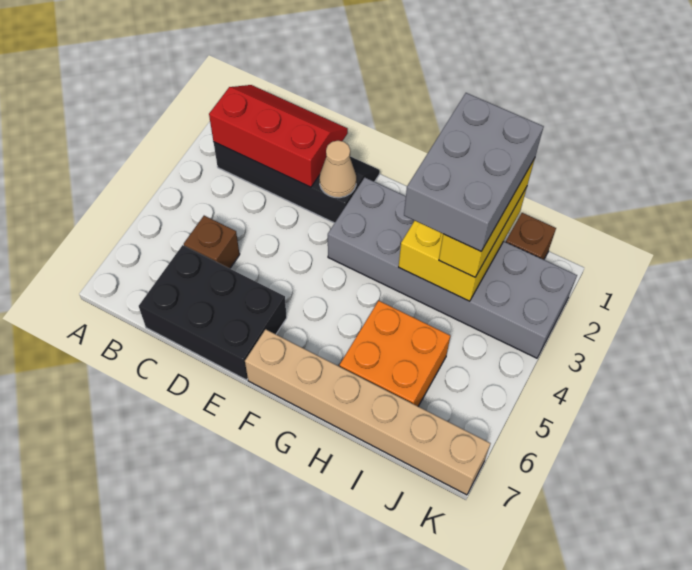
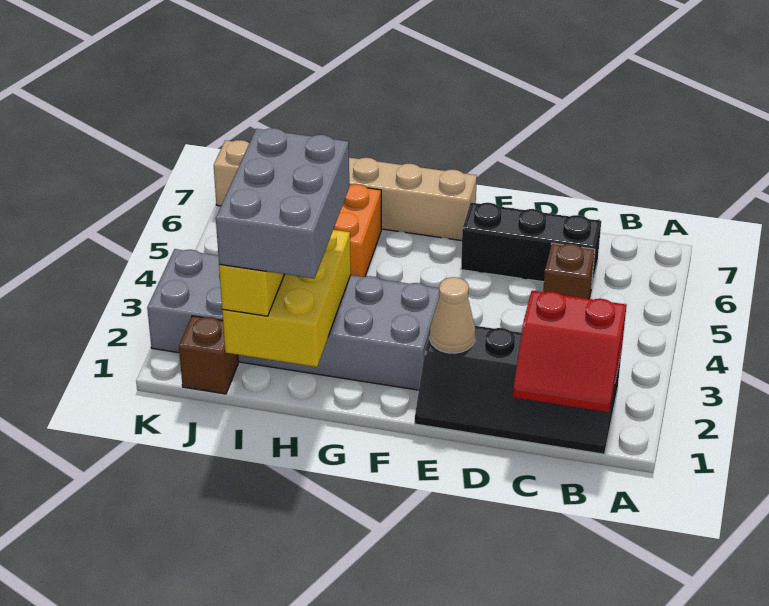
red slope B1:D2 level 2 top 2 -> red slope B1:C2 level 2 top 2
black brick C6:E7 level 1 -> black brick C6:E6 level 1

